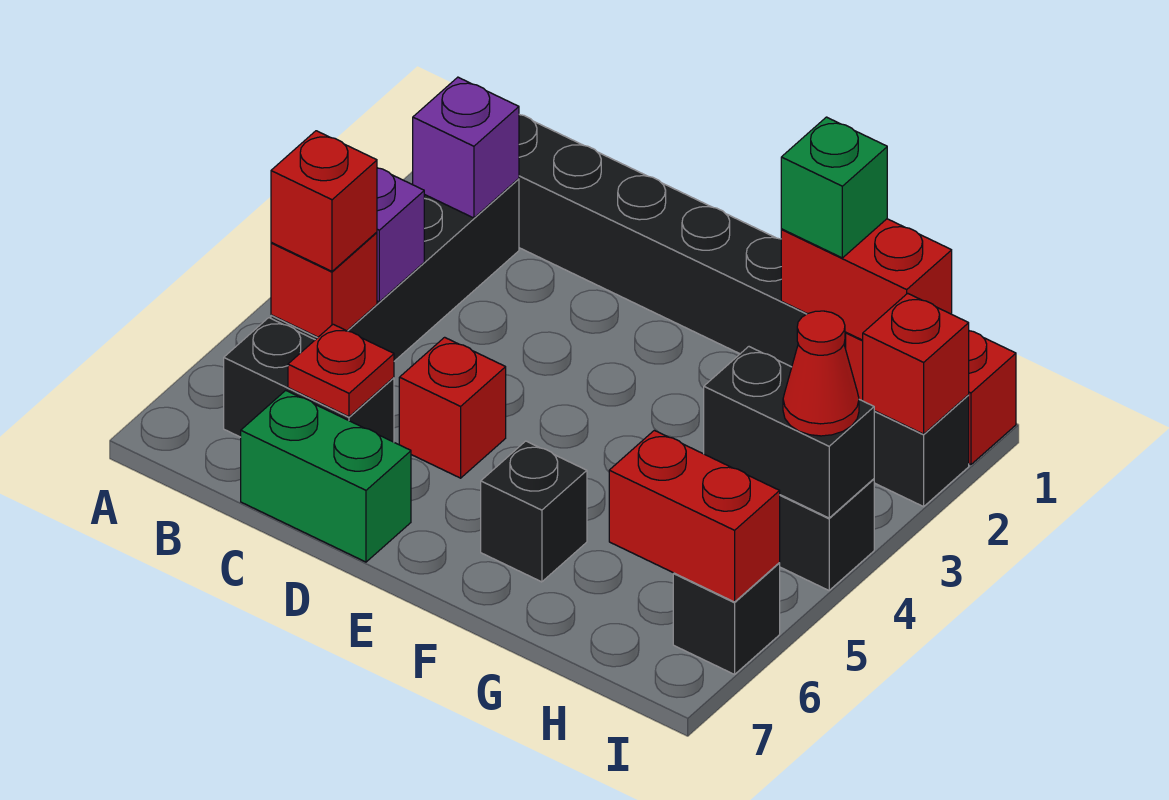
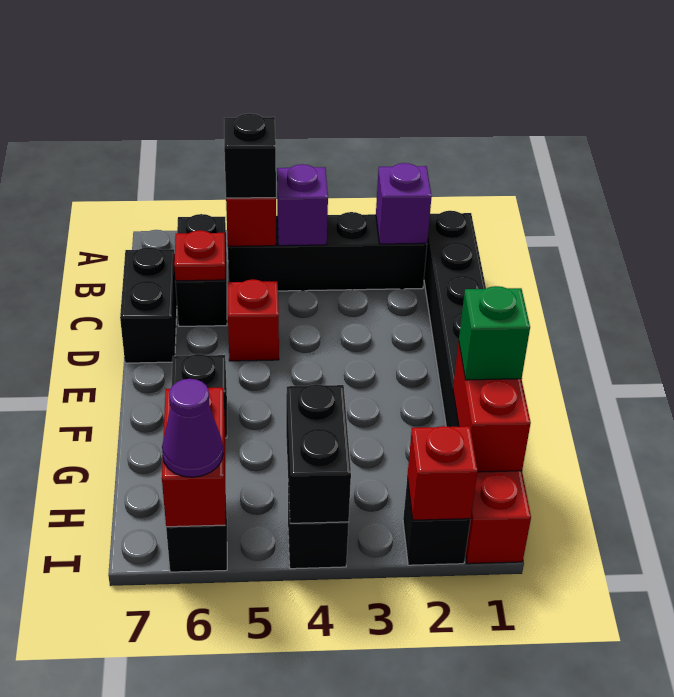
red brick B5 level 3 -> black brick B5 level 3
green brick C7:D7 level 1 -> black brick C7:D7 level 1
red cone I4 level 3 -> none
none -> purple cone I6 level 3

